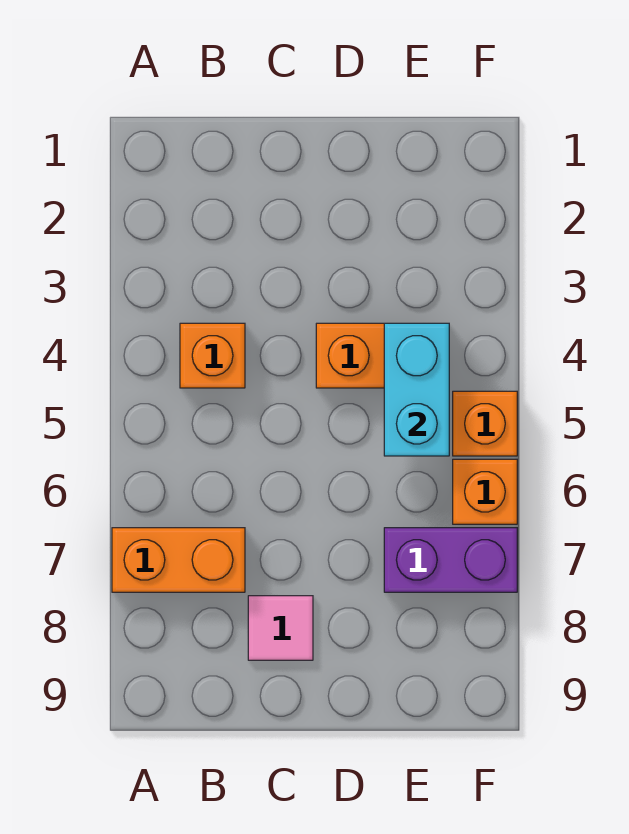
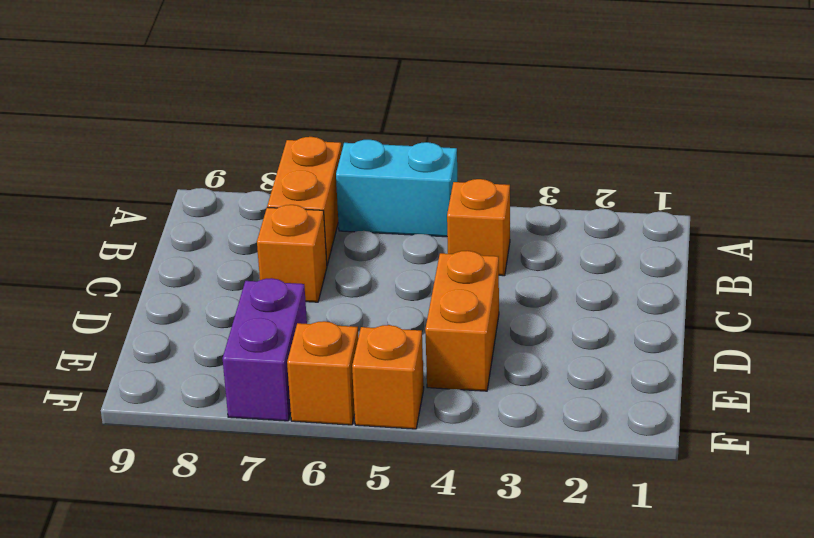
none -> orange brick C7 level 1
pink tile C8 level 1 -> none
cyan brick E4:E5 level 2 -> cyan brick A5:A6 level 1

